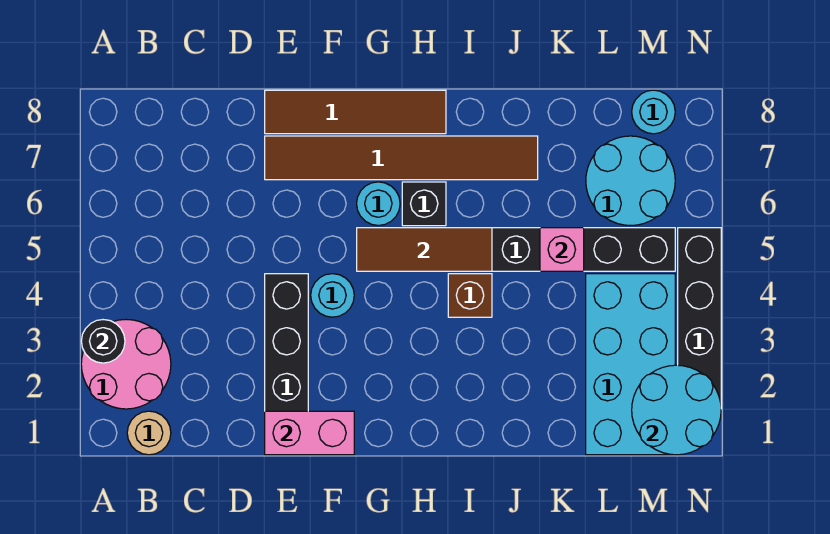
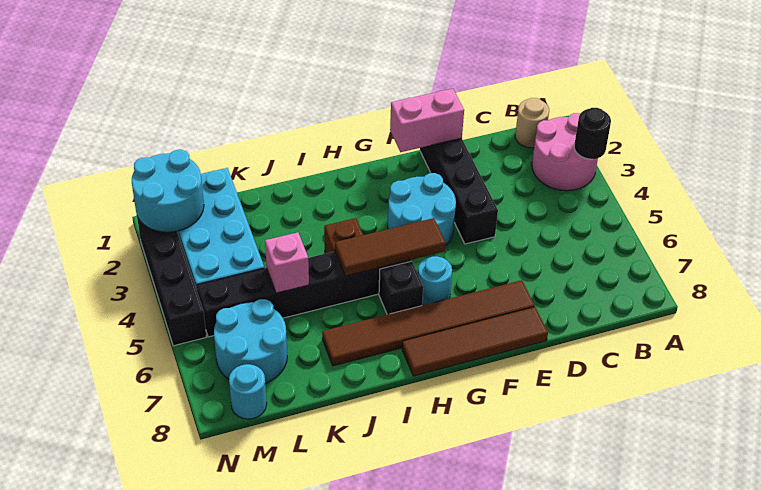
cyan round brick F4 level 1 -> cyan round brick F3:G4 level 1

